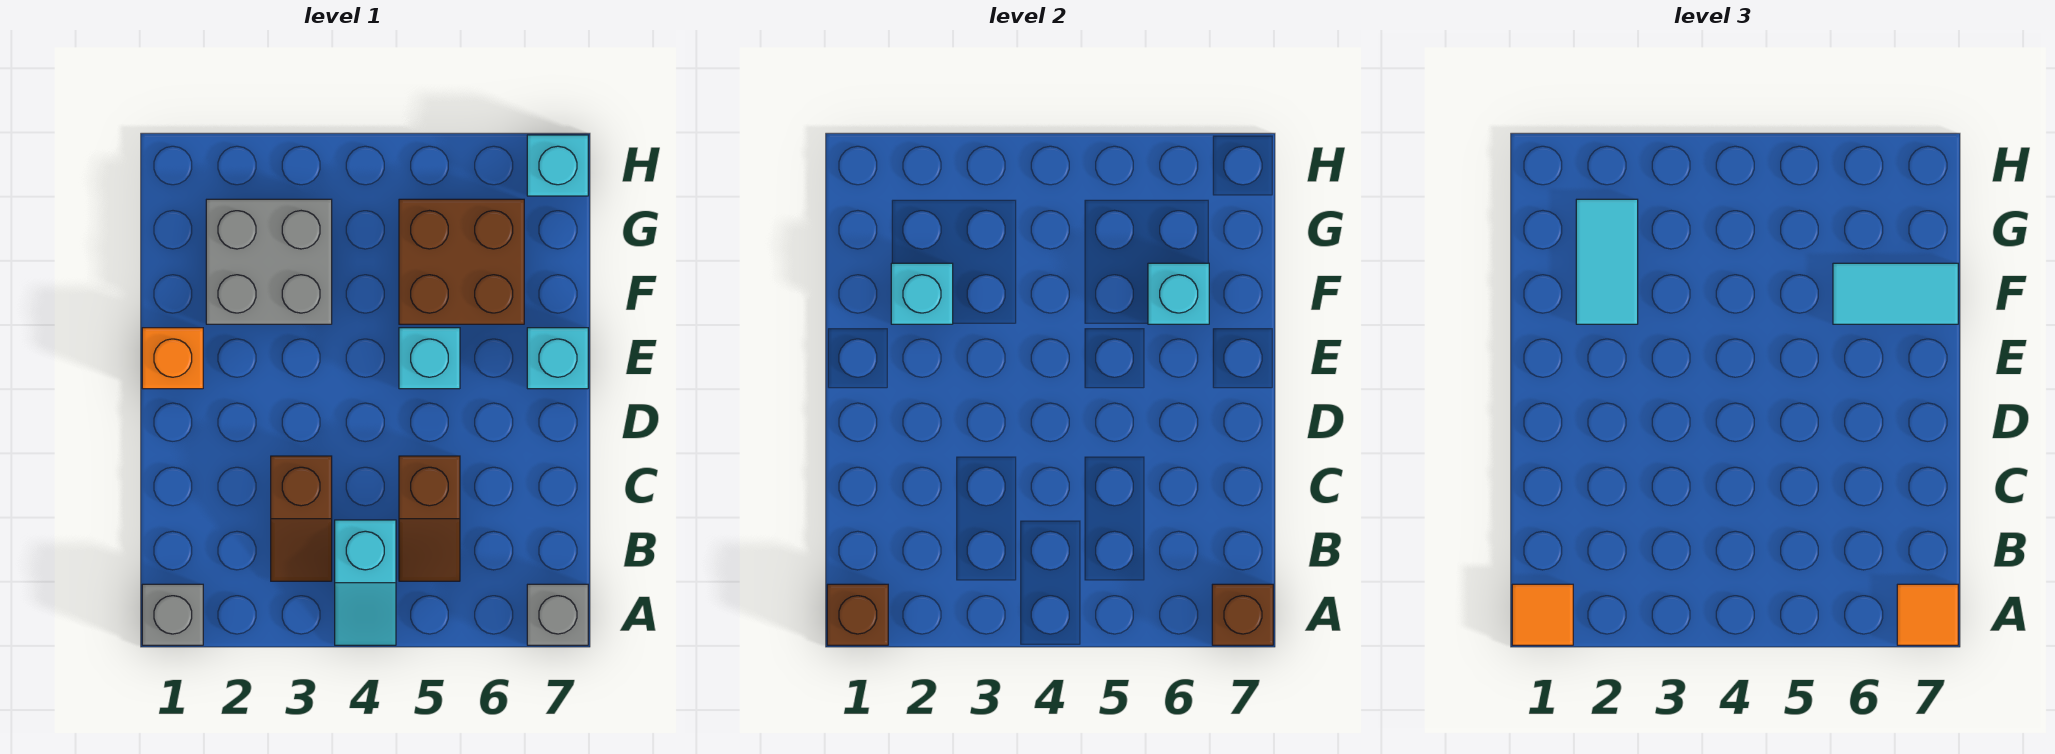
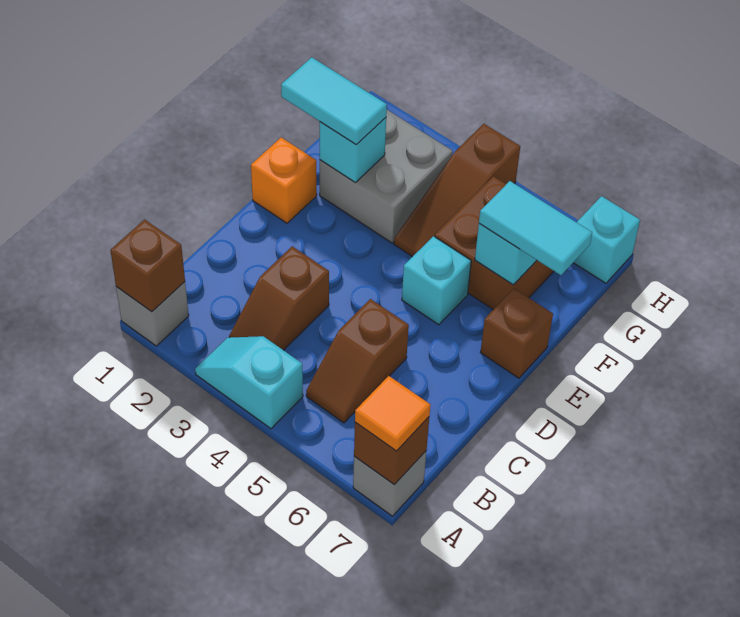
orange tile A1 level 3 -> none
cyan slope A4:B4 level 1 top B -> cyan slope A3:A4 level 1 top 4
cyan brick E7 level 1 -> brown brick E7 level 1
cyan tile F2:G2 level 3 -> cyan tile F1:F2 level 3
none -> brown slope F4:H4 level 1 top H

